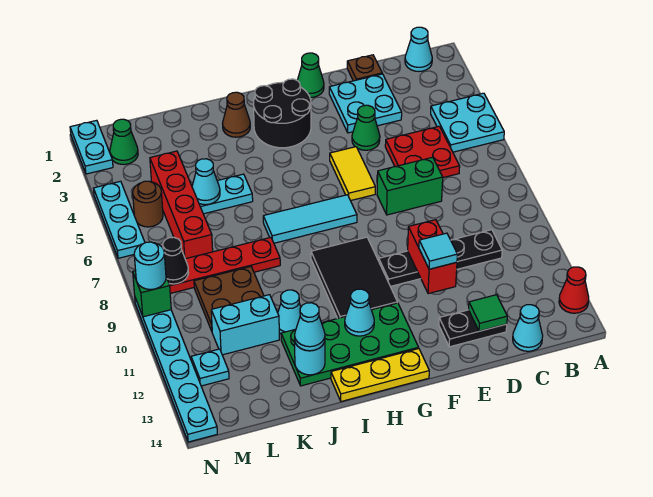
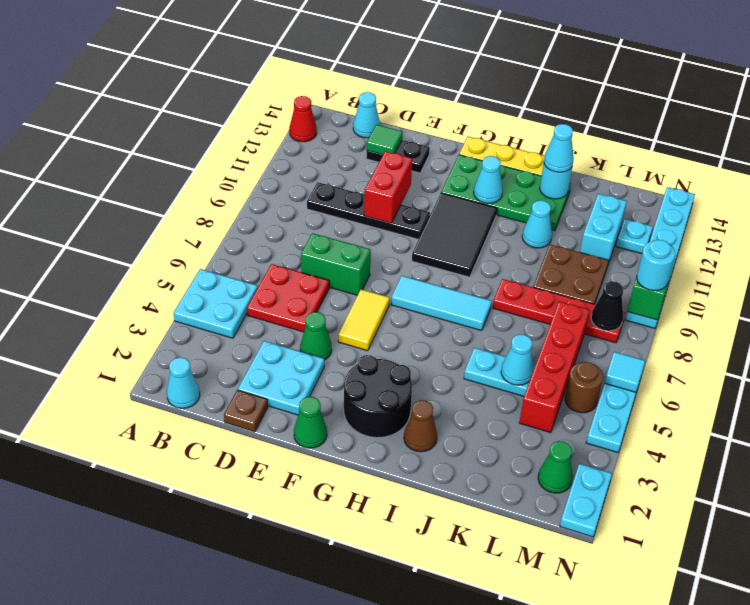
cyan tile E11 level 3 -> cyan tile N6 level 2
cyan brick K11:L11 level 1 -> cyan brick L11:L12 level 1

